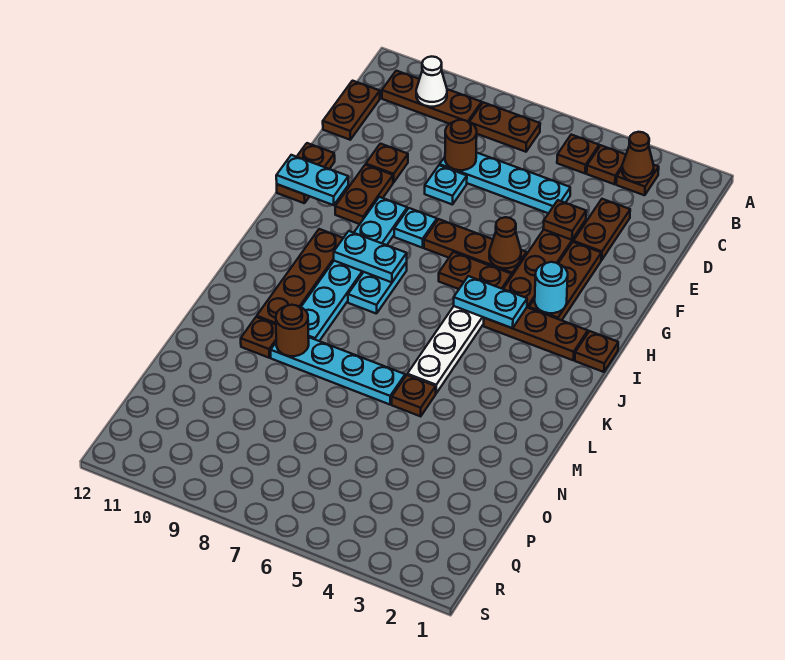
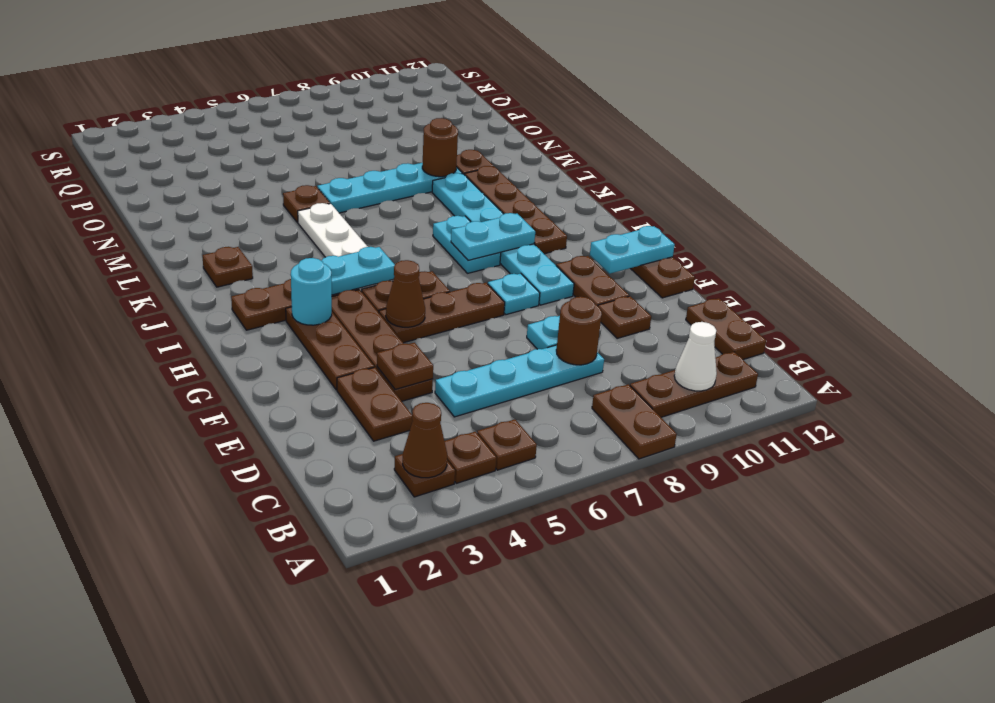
brown plate B7:B8 level 1 -> brown plate A8:B8 level 1
brown plate I1 level 1 -> brown plate K2 level 1

